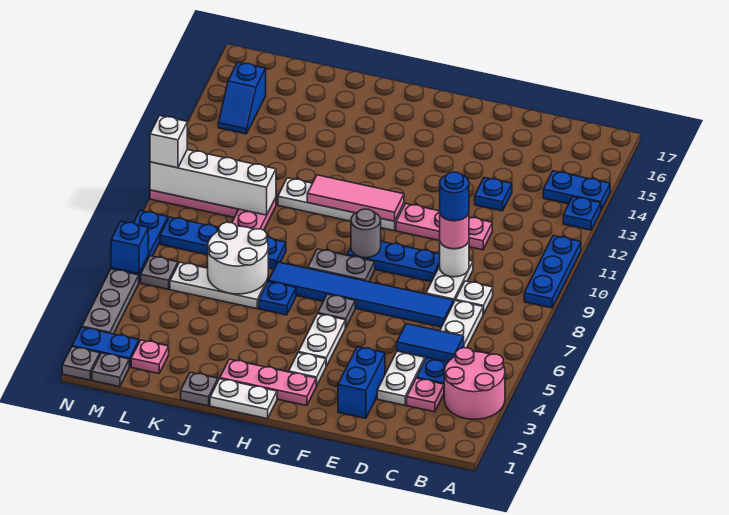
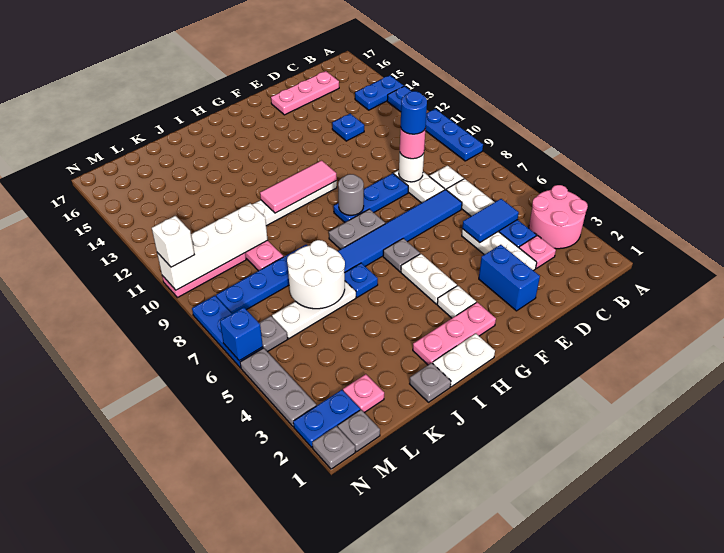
pink plate D11:F11 level 1 -> pink plate C16:E16 level 1
blue slope M14:M15 level 1 top 15 -> none

